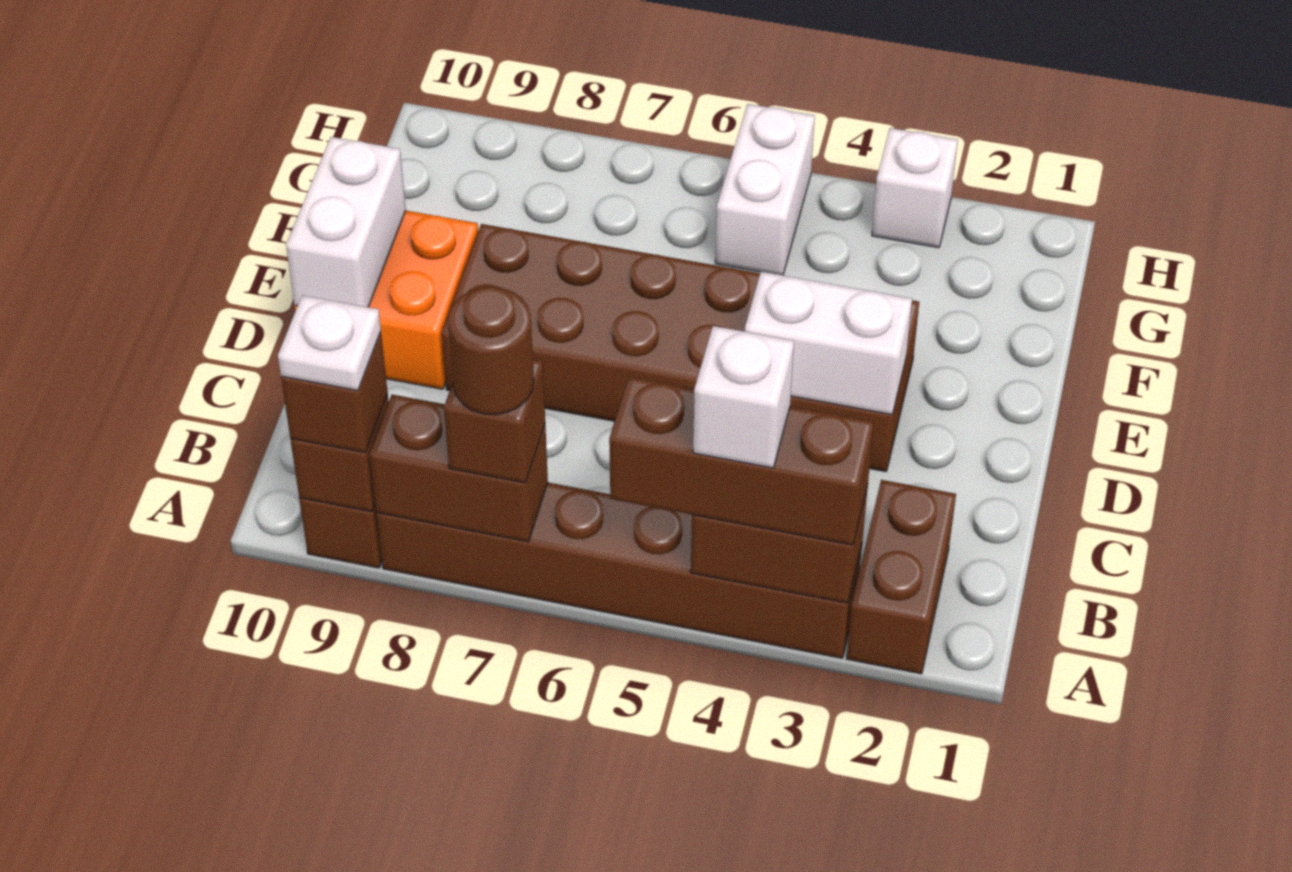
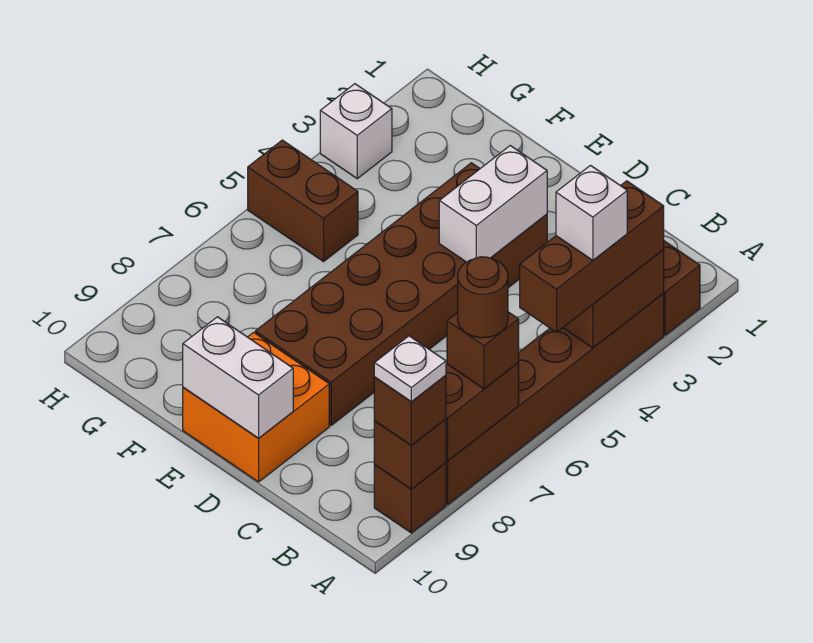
white brick G5:H5 level 1 -> brown brick G5:H5 level 1

